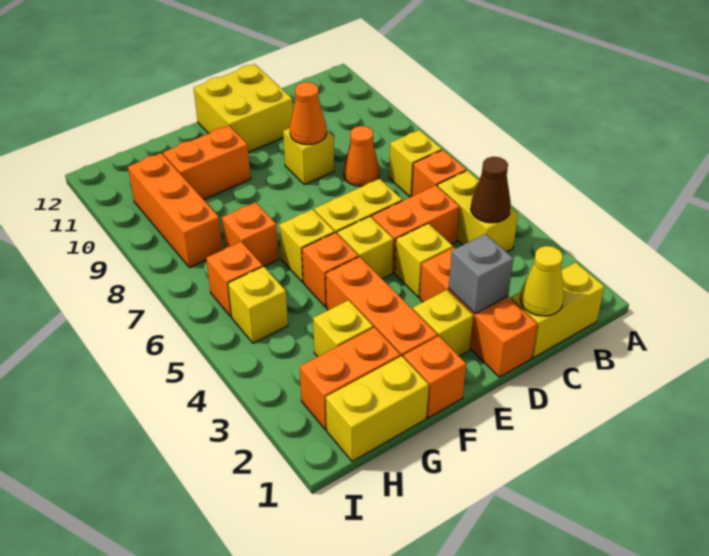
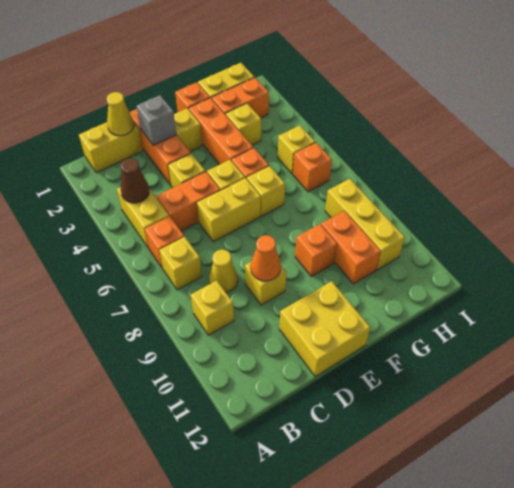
none -> yellow brick B9 level 1
orange cone C8 level 1 -> yellow cone C8 level 1
orange brick F10:G10 level 1 -> orange brick G9:G10 level 1
orange brick G7 level 1 -> orange brick F9 level 1
orange brick H8:H10 level 1 -> yellow brick H8:H10 level 1

